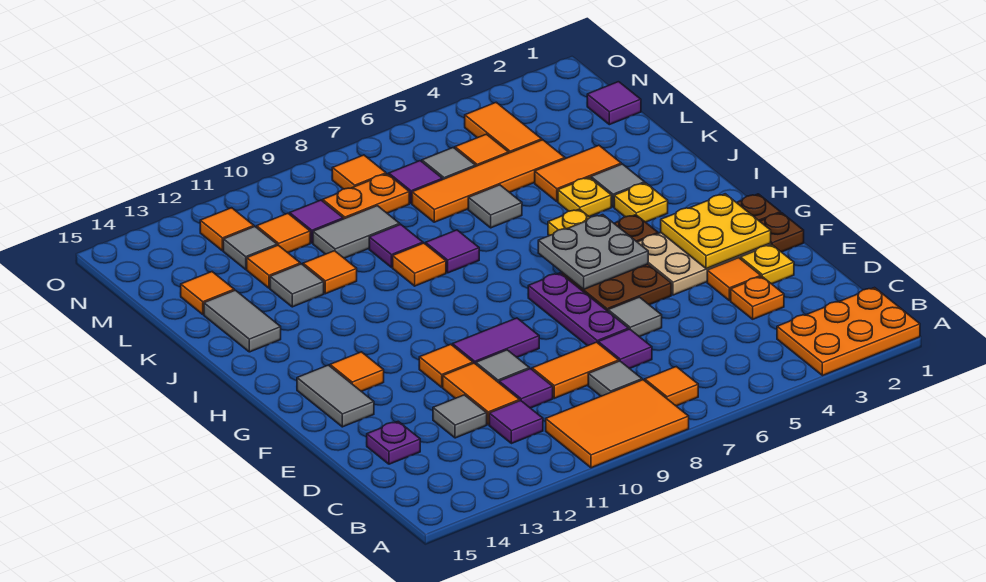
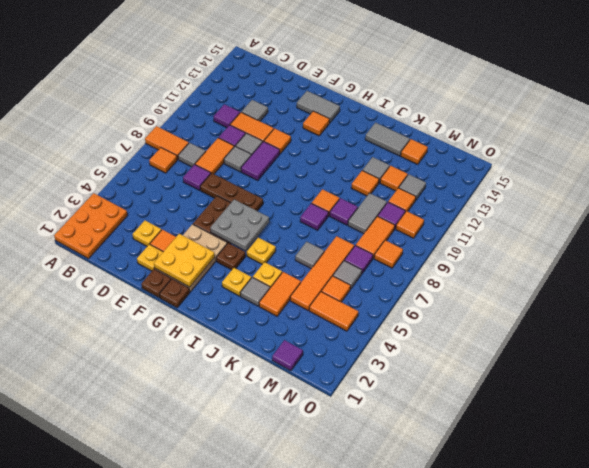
orange tile A8:B10 level 1 -> orange tile A8:B8 level 1
orange plate D3 level 1 -> yellow plate D3 level 1
purple plate D14 level 1 -> none
grey tile E6 level 1 -> grey tile E9 level 1
purple plate E7:G7 level 1 -> brown plate E7:G7 level 1
orange plate M8:M9 level 1 -> orange tile M8:M9 level 1
orange tile N12 level 1 -> orange tile N10 level 1

